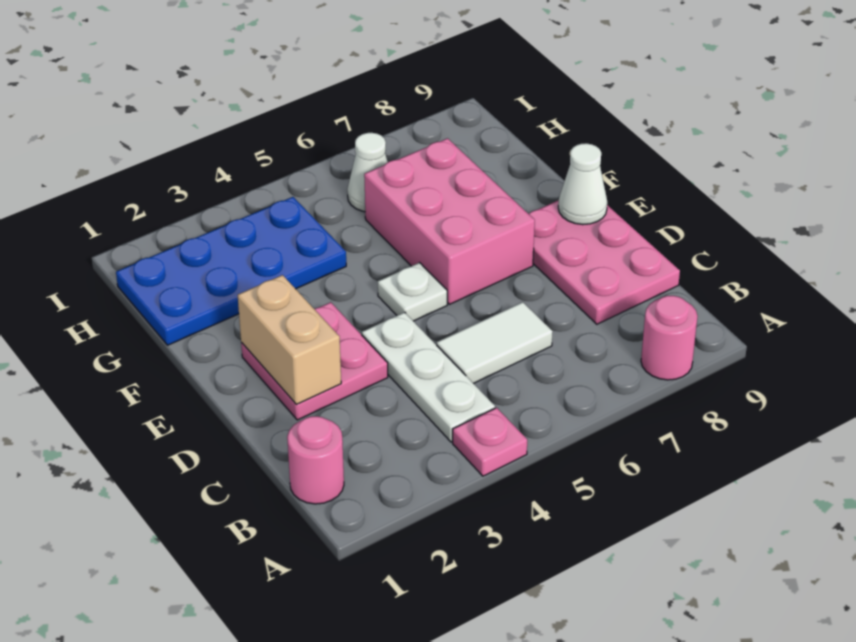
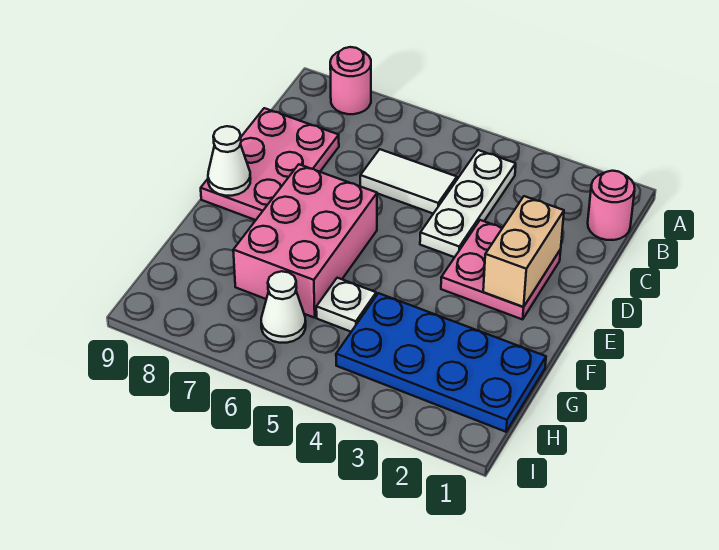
pink plate A4 level 1 -> none
white plate E5 level 1 -> white plate G5 level 1

